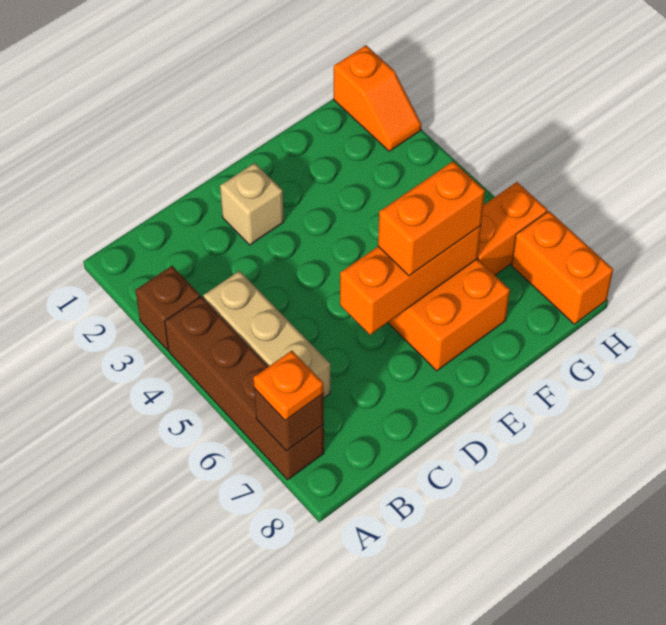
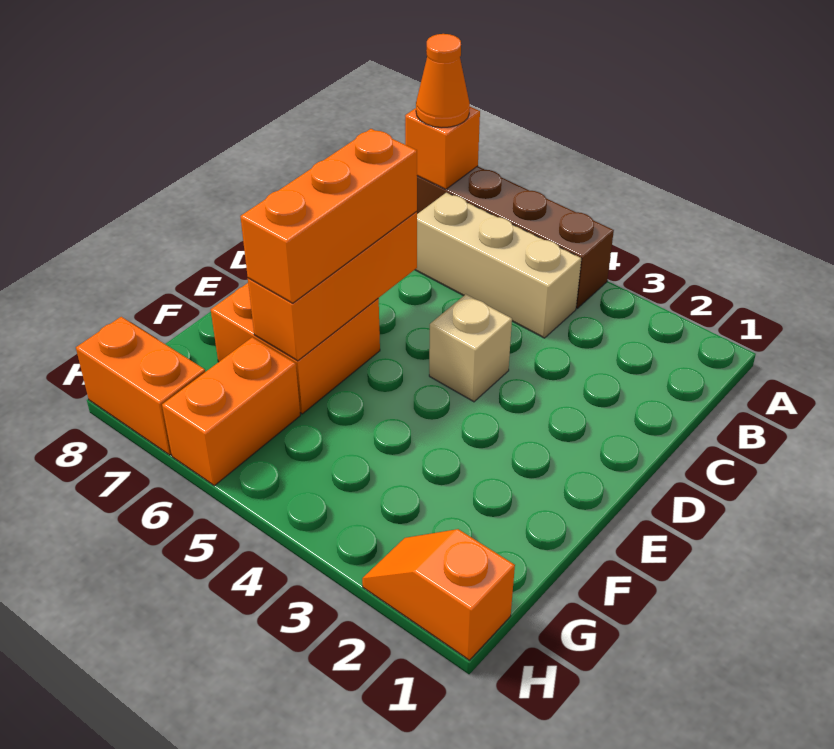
brown brick A3 level 1 -> none
brown brick A7 level 2 -> orange brick A7 level 2
orange plate A7 level 3 -> orange cone A7 level 3
tan brick D2 level 1 -> tan brick D4 level 1
orange brick E6:F6 level 3 -> orange brick D6:F6 level 3

